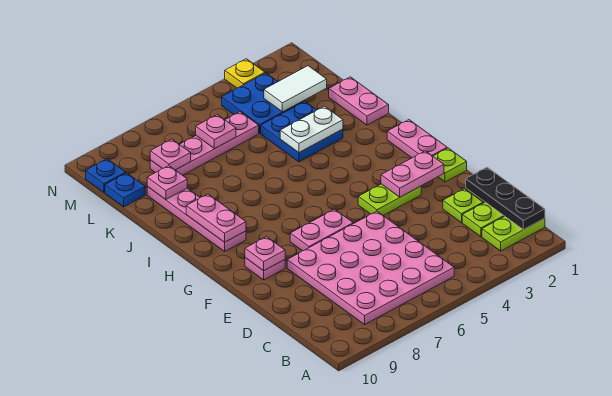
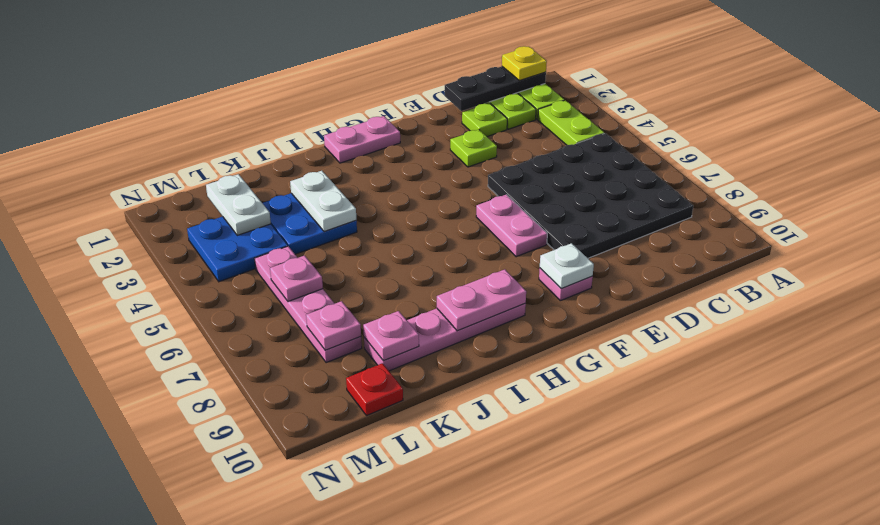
pink plate B5:E8 level 1 -> black plate B5:E8 level 1
lime plate F1 level 1 -> lime plate E3 level 1
pink plate F2:F3 level 2 -> none
lime plate F3:F4 level 1 -> lime plate B3:B4 level 1
pink plate F9 level 2 -> white plate F9 level 2
pink plate J1:K1 level 1 -> none
white tile L2:L3 level 2 -> white plate L2:L3 level 2
blue plate L10 level 1 -> red plate L10 level 1
blue plate M10 level 1 -> none
yellow plate N3 level 1 -> yellow plate B1 level 3

